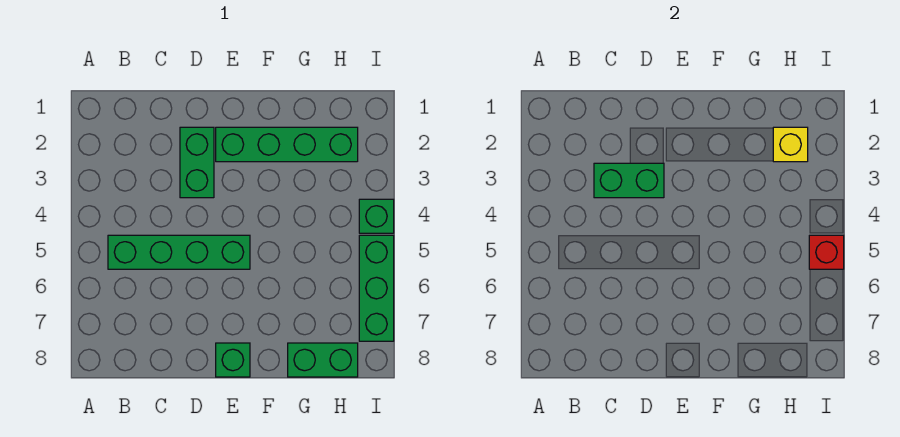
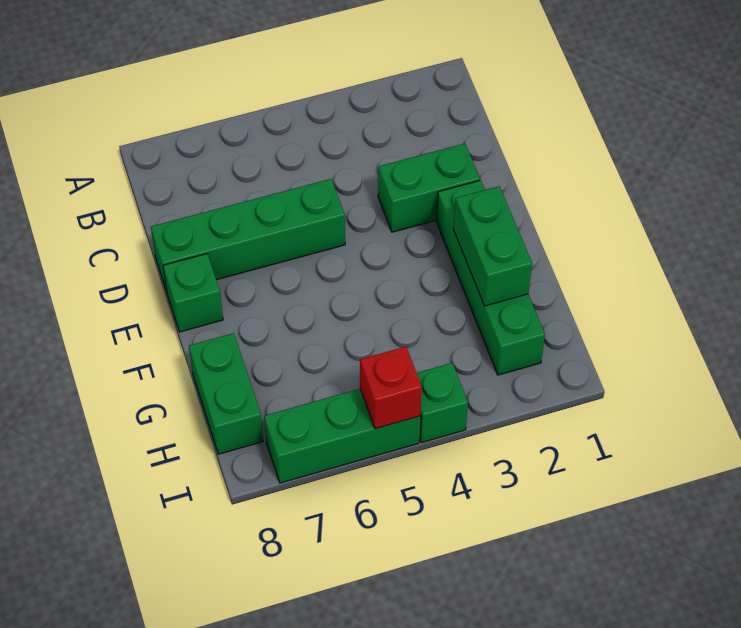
green brick B5:E5 level 1 -> green brick D5:D8 level 1
green brick C3:D3 level 2 -> green brick F2:G2 level 2
yellow brick H2 level 2 -> none

